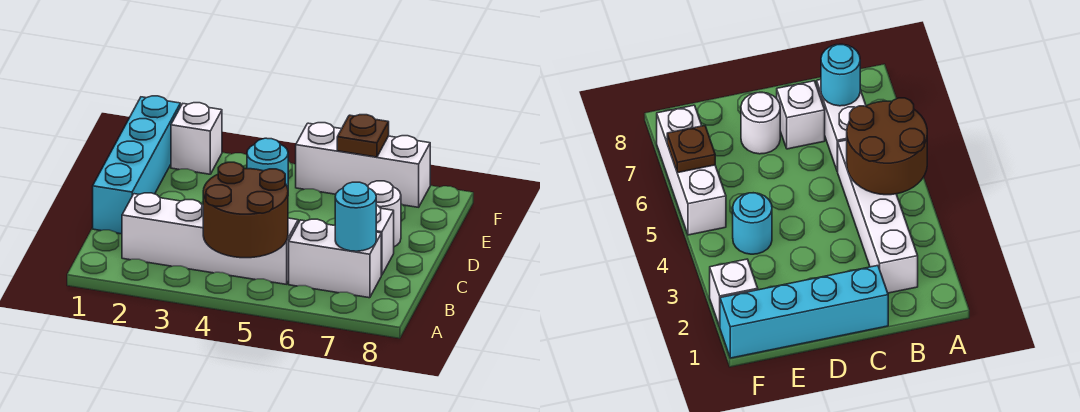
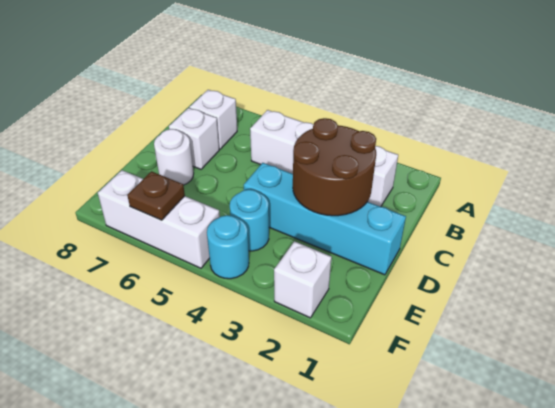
brown round brick A4:B5 level 2 -> brown round brick C2:D3 level 2
white brick B6:B7 level 1 -> white brick B7 level 1
cyan round brick B7 level 2 -> cyan round brick F4 level 1
cyan brick C1:F1 level 1 -> cyan brick D1:D4 level 1

